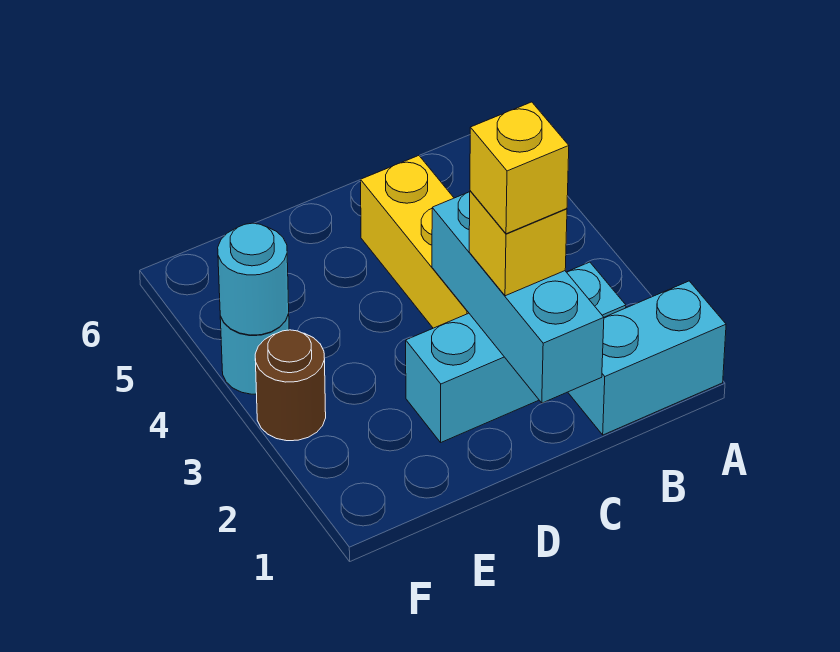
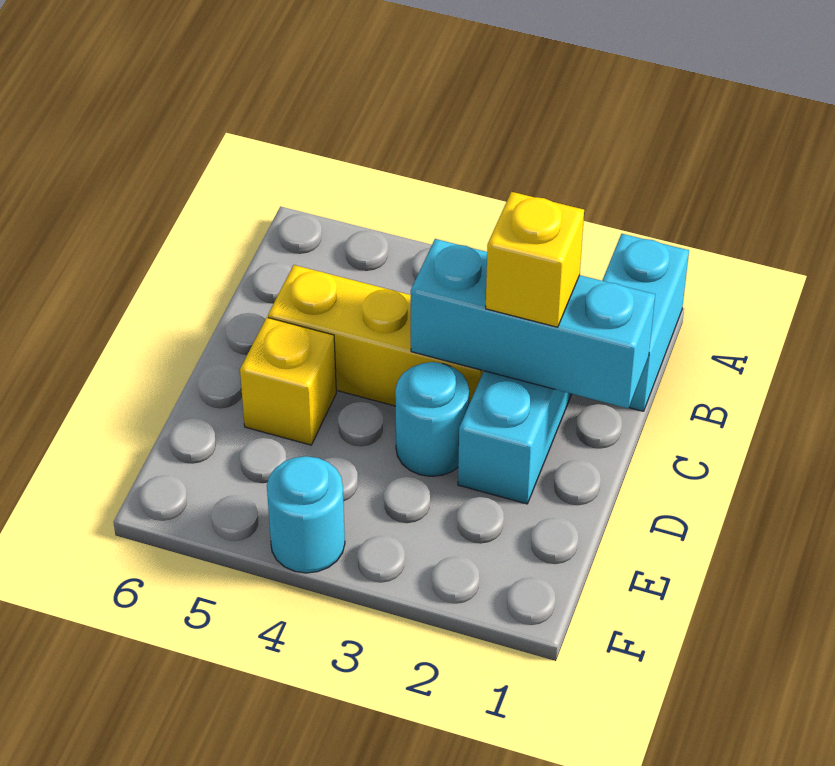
yellow brick C2 level 4 -> yellow brick D5 level 1
brown round brick F3 level 1 -> none
cyan round brick F4 level 2 -> cyan round brick D3 level 1

